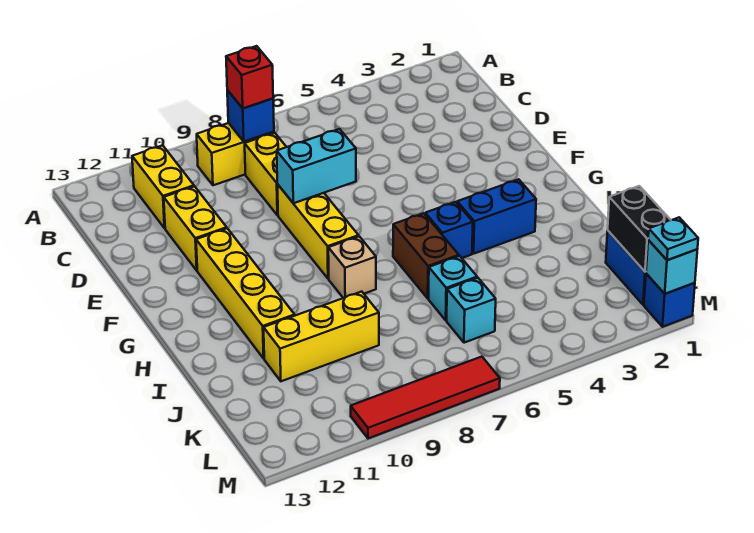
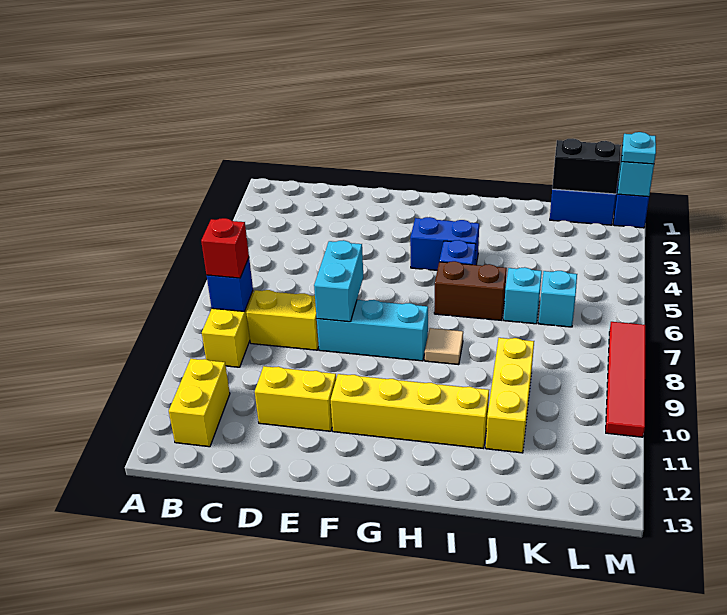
yellow brick B11:C11 level 1 -> yellow brick B11:B12 level 1
yellow brick E8:G8 level 1 -> cyan brick E8:G8 level 1
blue brick H3:H4 level 1 -> blue brick G4:H4 level 1
tan brick H8 level 1 -> tan tile H8 level 1

